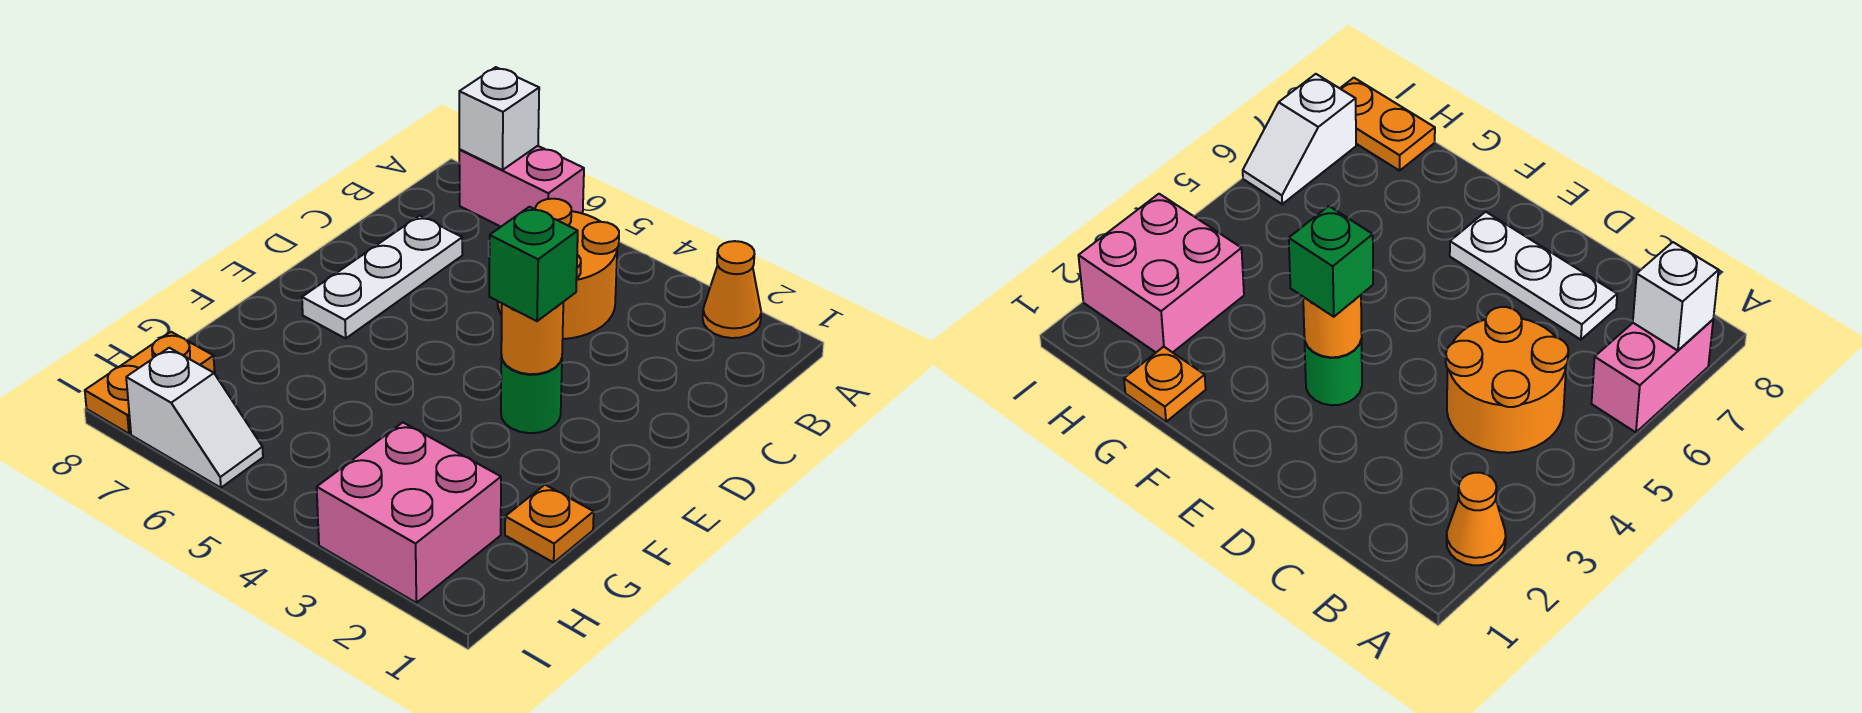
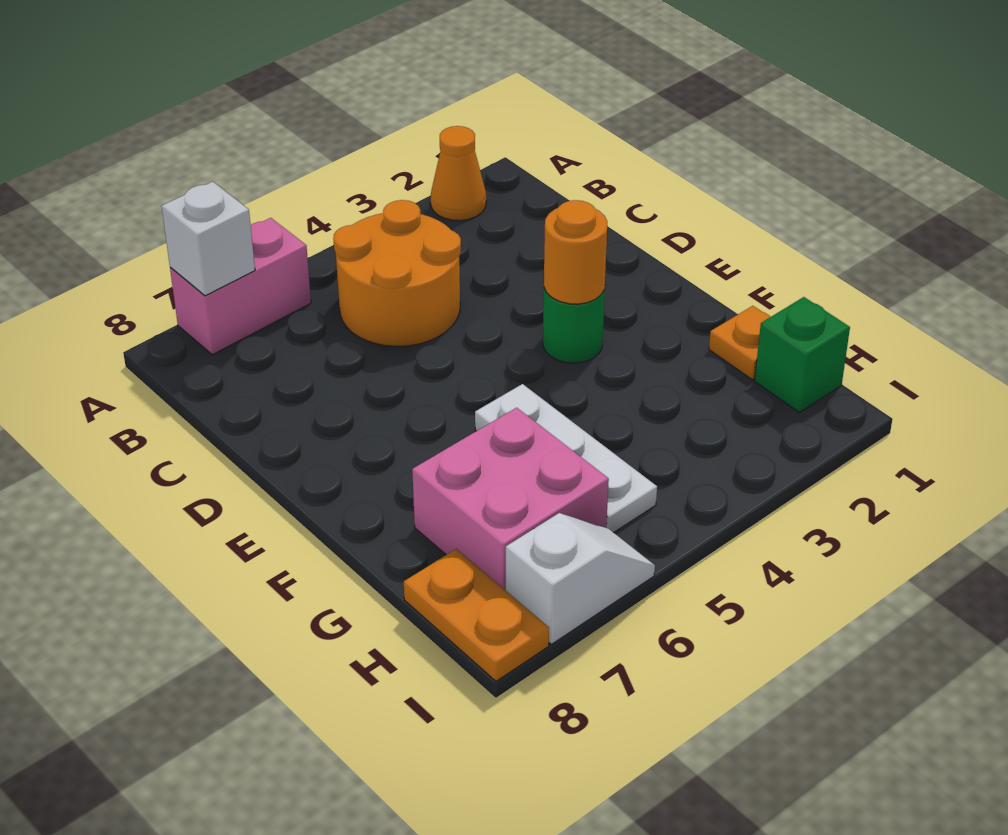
white plate C7:E7 level 1 -> white plate F5:H5 level 1
green brick E3 level 3 -> green brick H1 level 1
pink brick H2:I3 level 1 -> pink brick G6:H7 level 1

